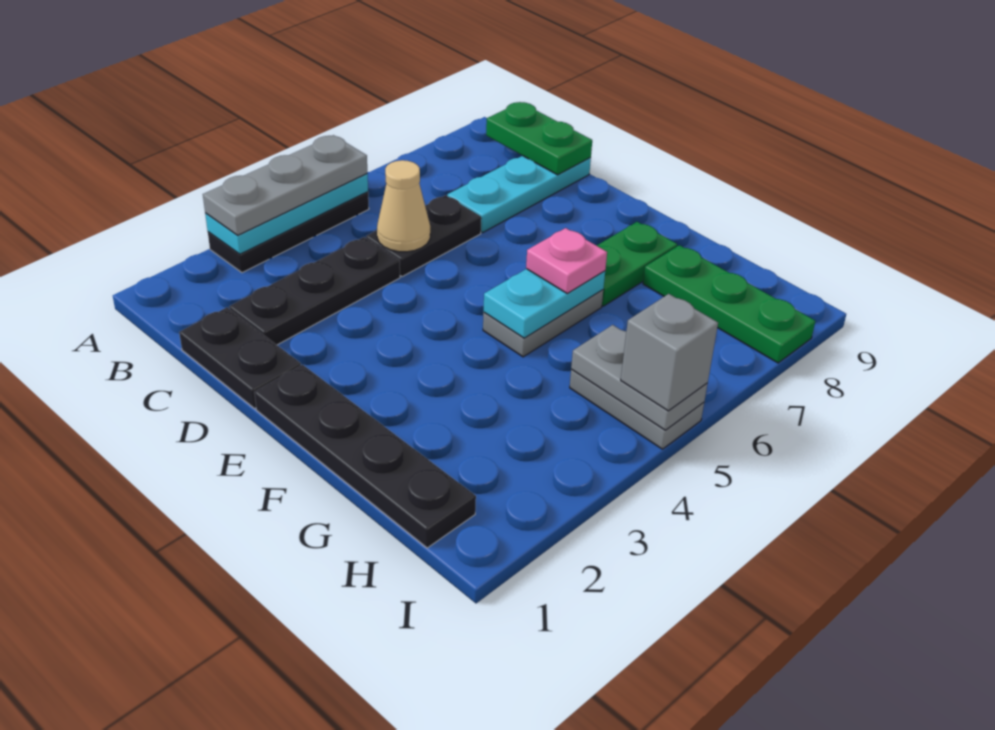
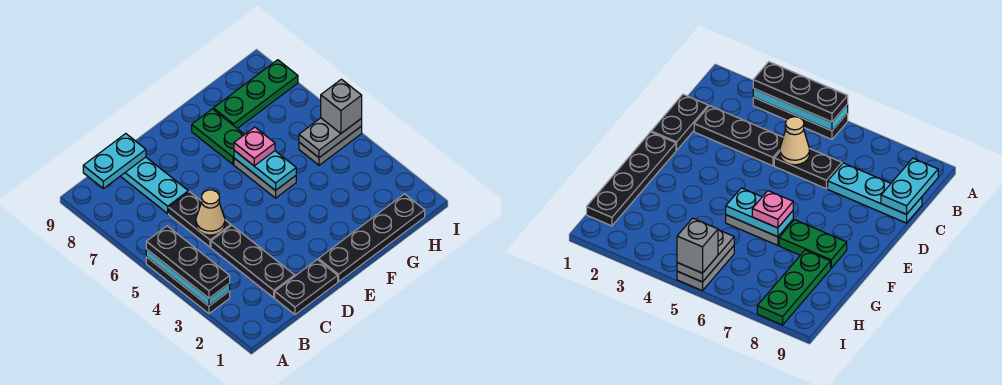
grey plate A3:A5 level 3 -> black plate A3:A5 level 3
green plate B9:C9 level 2 -> cyan plate B9:C9 level 2

